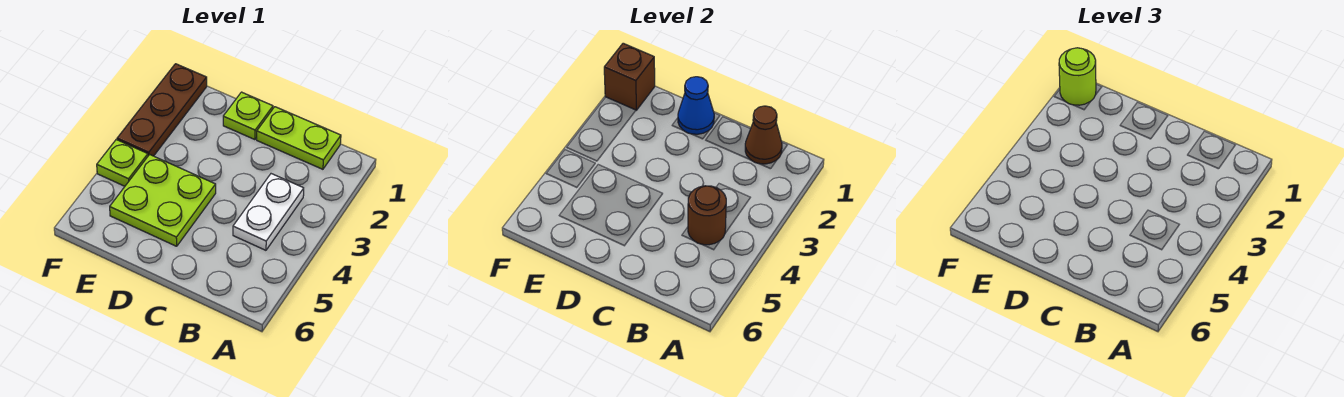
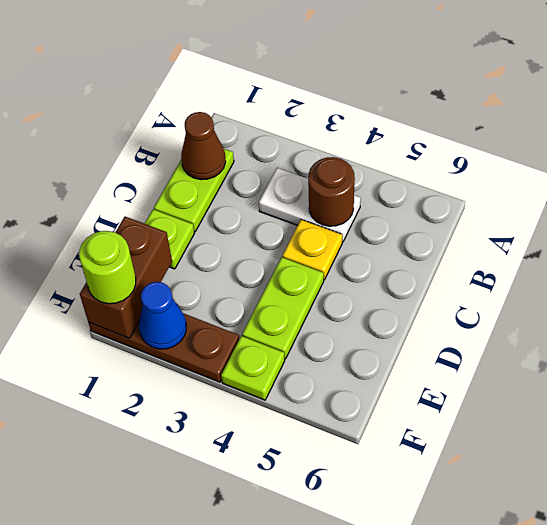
none -> yellow plate C4 level 1
blue cone D1 level 2 -> blue cone F2 level 2
lime plate D4:E5 level 1 -> lime plate D4:E4 level 1
brown brick F1 level 2 -> brown brick E1:F1 level 2

